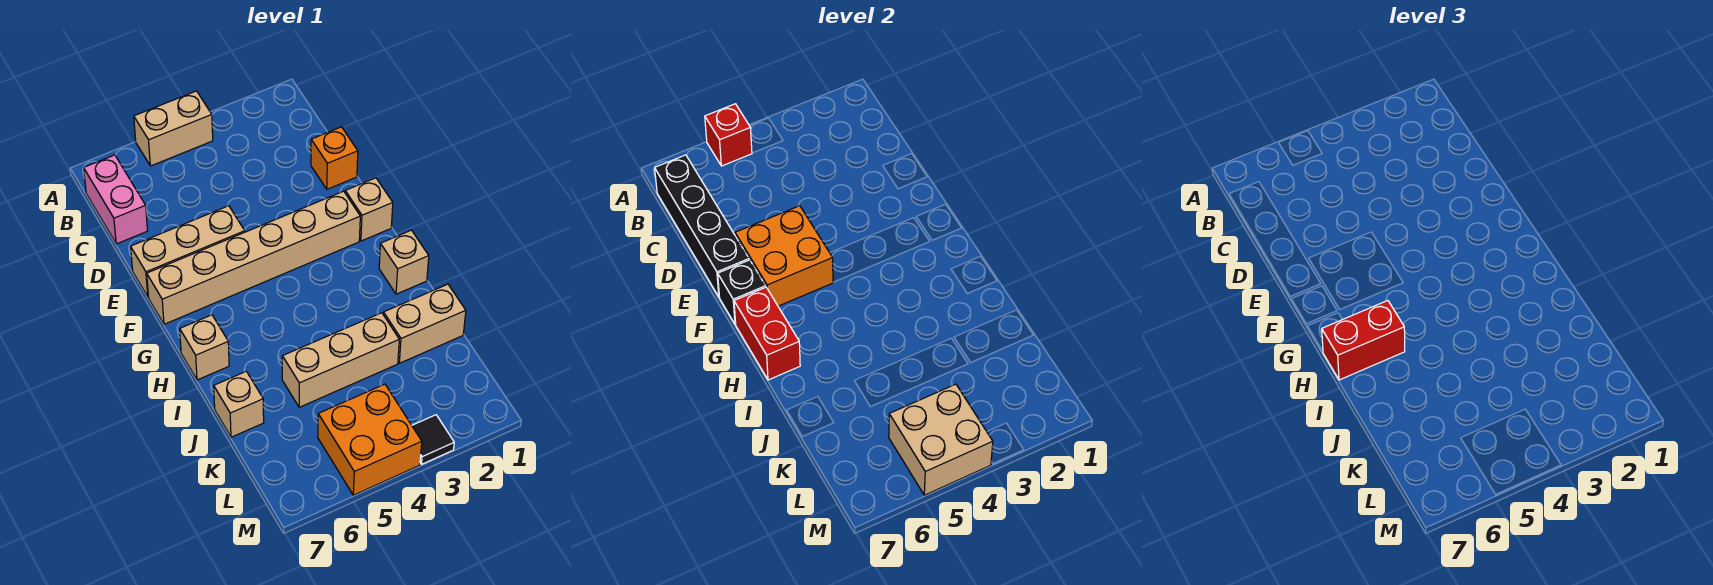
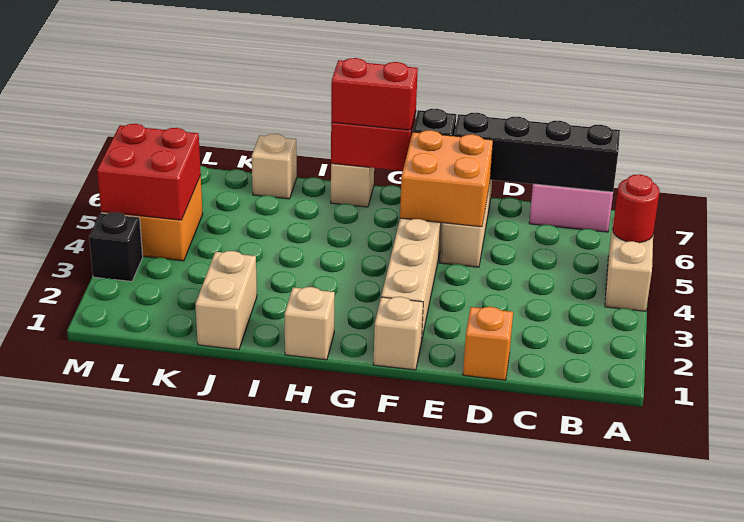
red brick A5 level 2 -> red round brick A5 level 2
red brick H6:H7 level 3 -> red brick G7:H7 level 3
tan brick J3:J5 level 1 -> none
tan brick L4:M5 level 2 -> red brick L4:M5 level 2
black tile M3 level 1 -> black brick M3 level 1

